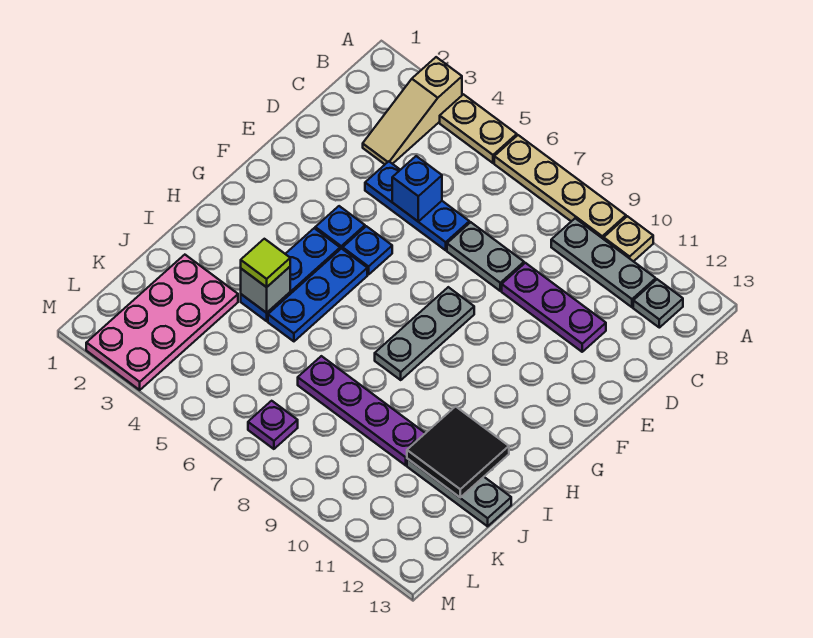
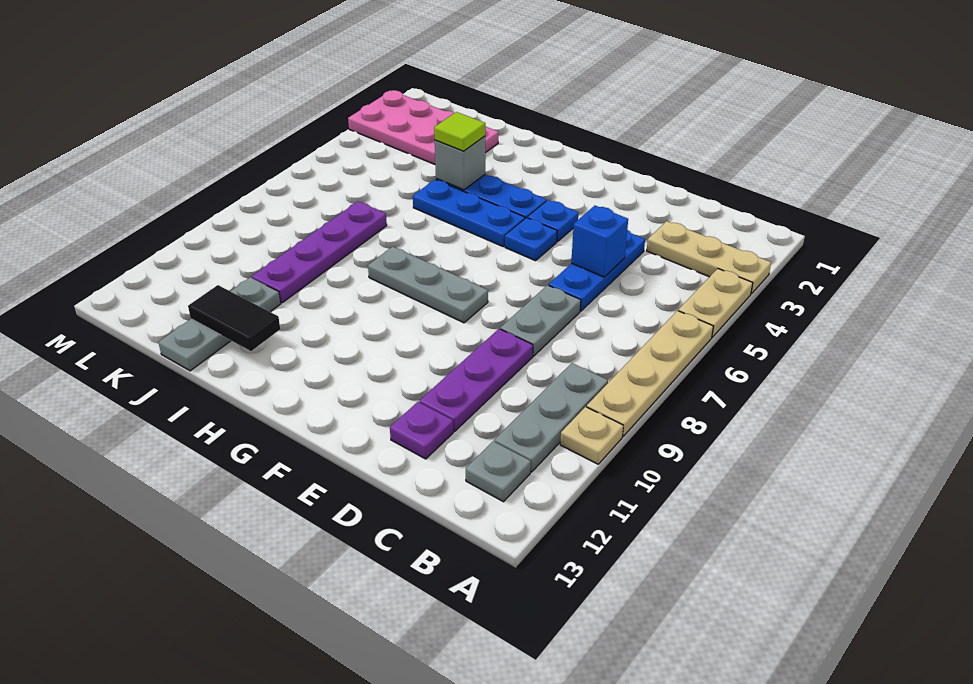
tan slope A3:C3 level 1 top A -> tan plate A3:C3 level 1
black tile I11:J12 level 2 -> black tile I12:J12 level 2
purple plate L7 level 1 -> purple plate D12 level 1

